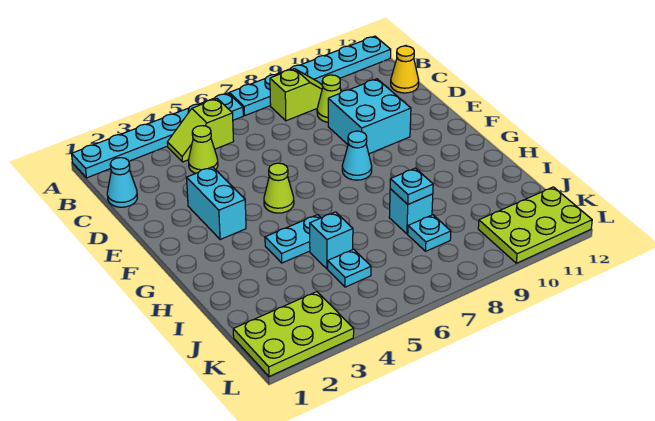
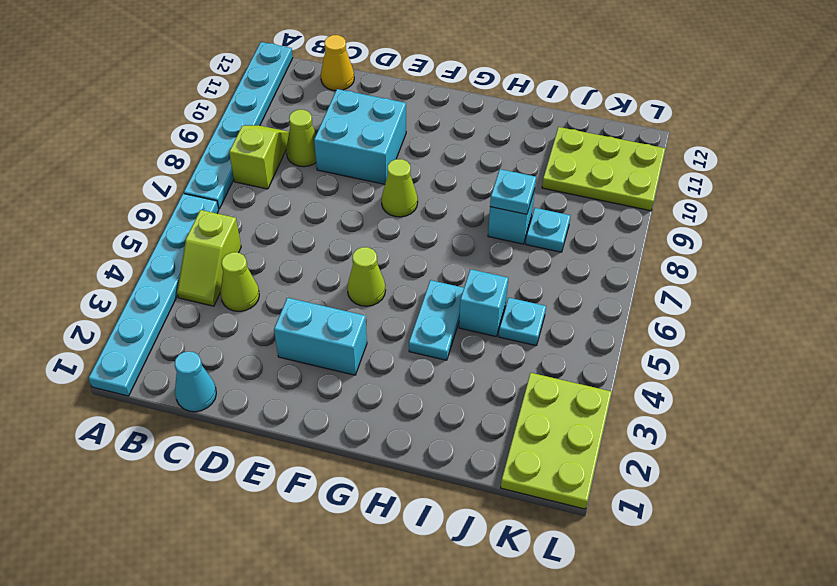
cyan cone F8 level 1 -> lime cone F8 level 1
lime plate K10:L12 level 1 -> lime plate J10:L11 level 1

